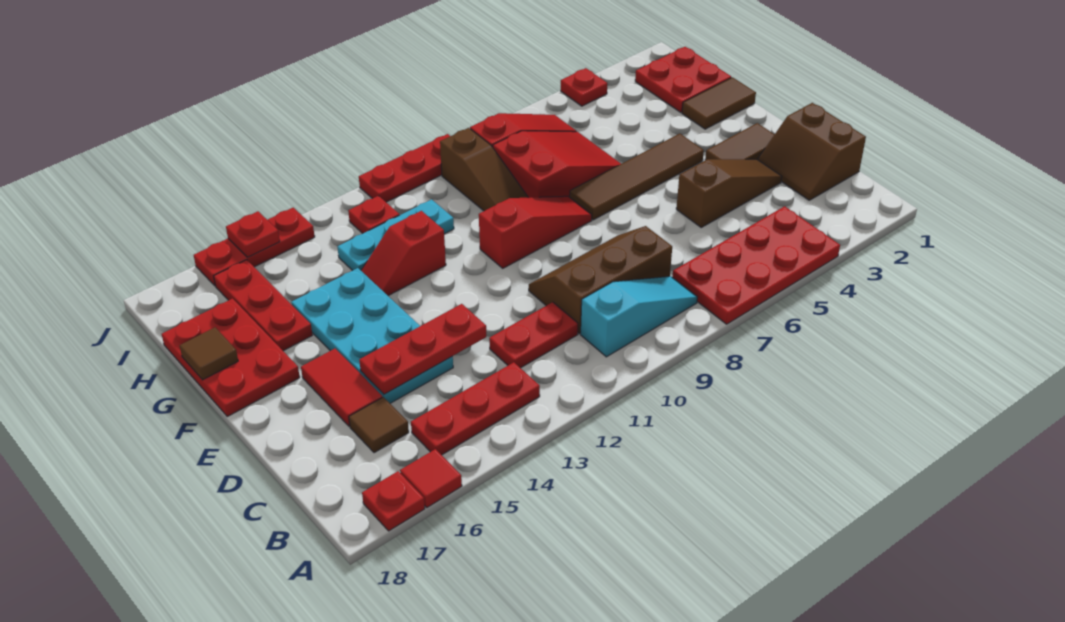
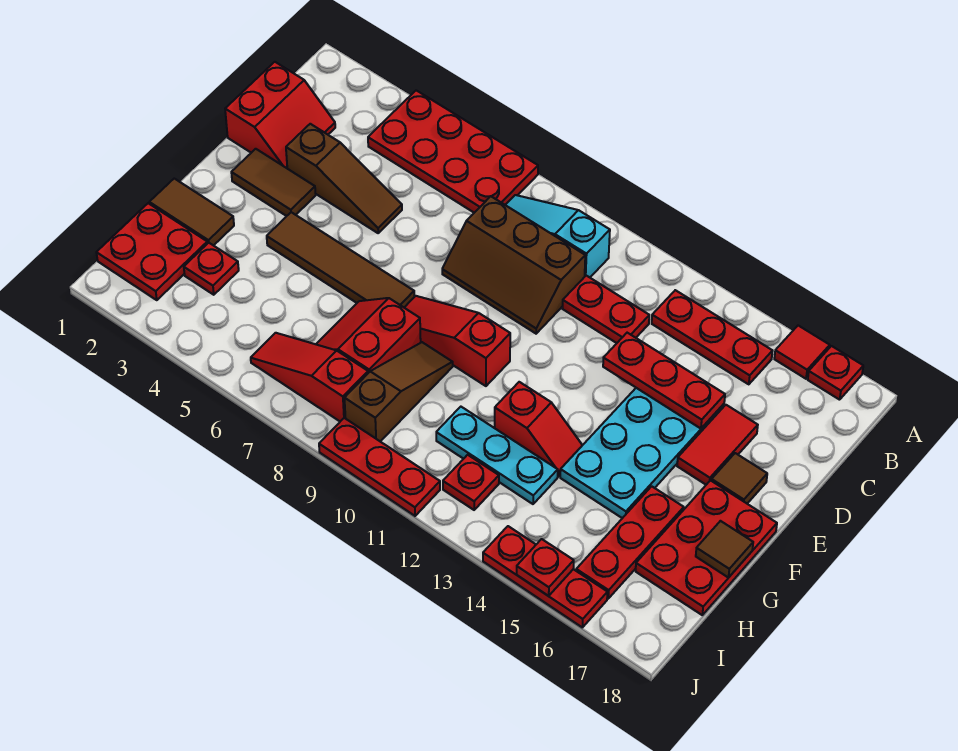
brown slope C1:D2 level 1 top 1 -> red slope C1:D2 level 1 top 1
brown tile C16 level 1 -> brown tile E17 level 1
brown slope D3:D5 level 1 top 5 -> brown slope D3:D5 level 1 top 3
red slope G6:H8 level 1 top 8 -> red slope G7:H8 level 1 top 8
red plate J4 level 1 -> red plate H3 level 1

